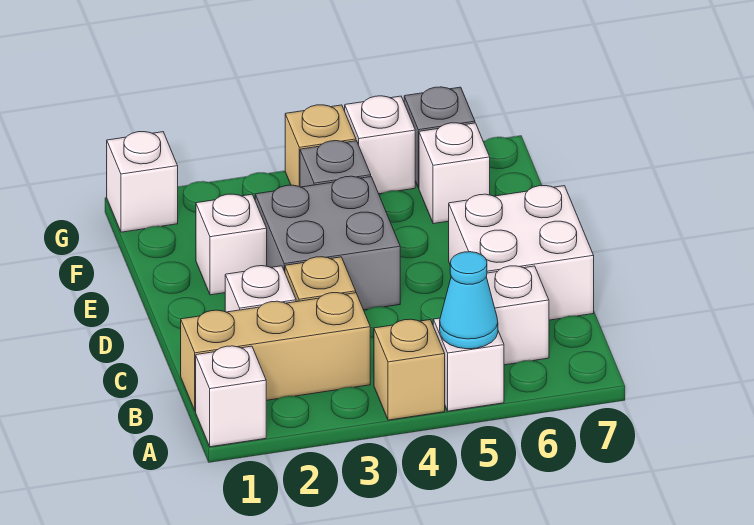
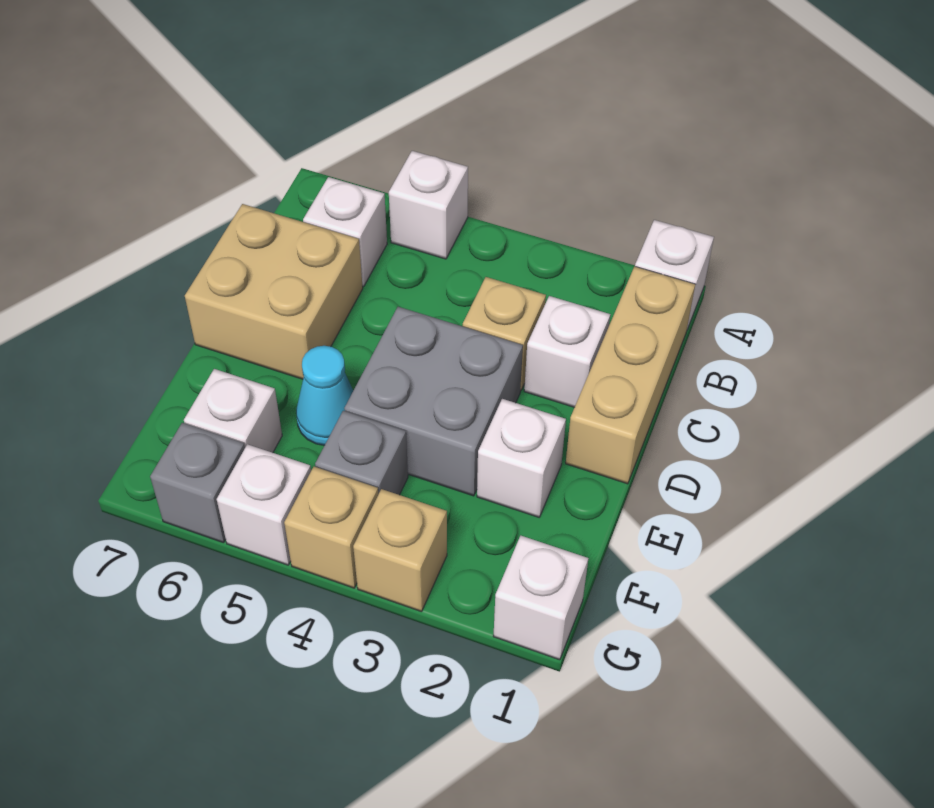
tan brick A4 level 1 -> tan brick G3 level 1
cyan cone A5 level 2 -> cyan cone E5 level 1
tan brick B1:B3 level 1 -> tan brick B1:D1 level 1
white brick C6:D7 level 1 -> tan brick C6:D7 level 1

